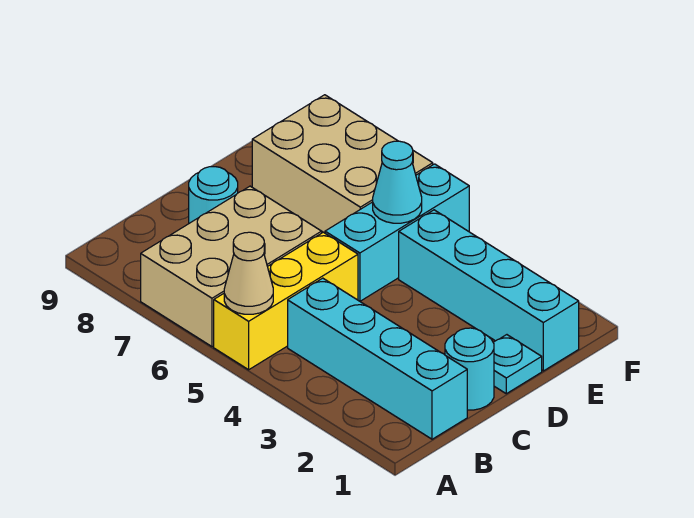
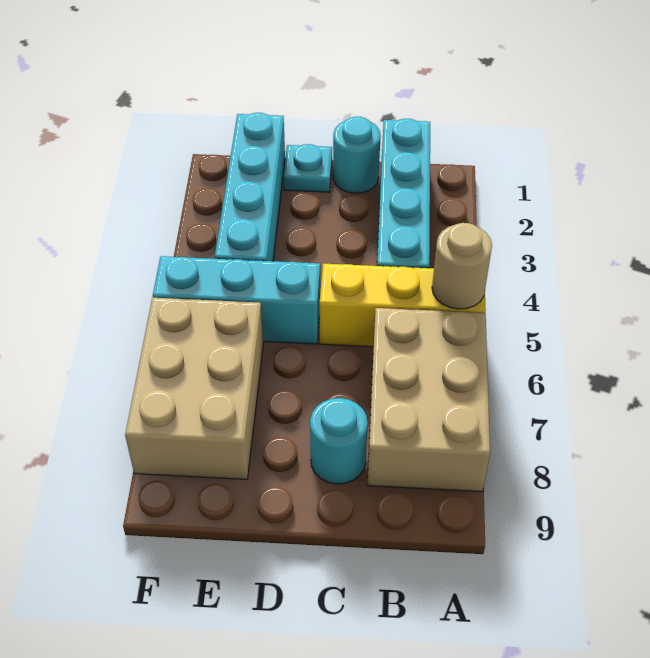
tan cone A5 level 2 -> tan round brick A5 level 2
tan brick A6:C7 level 1 -> tan brick A6:B8 level 1
cyan cone E5 level 2 -> none

